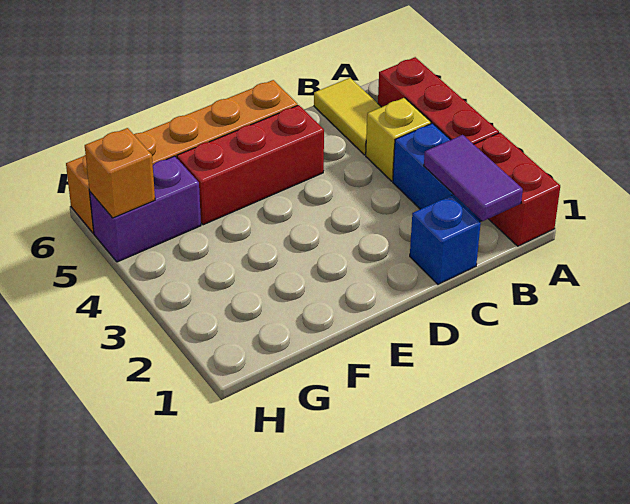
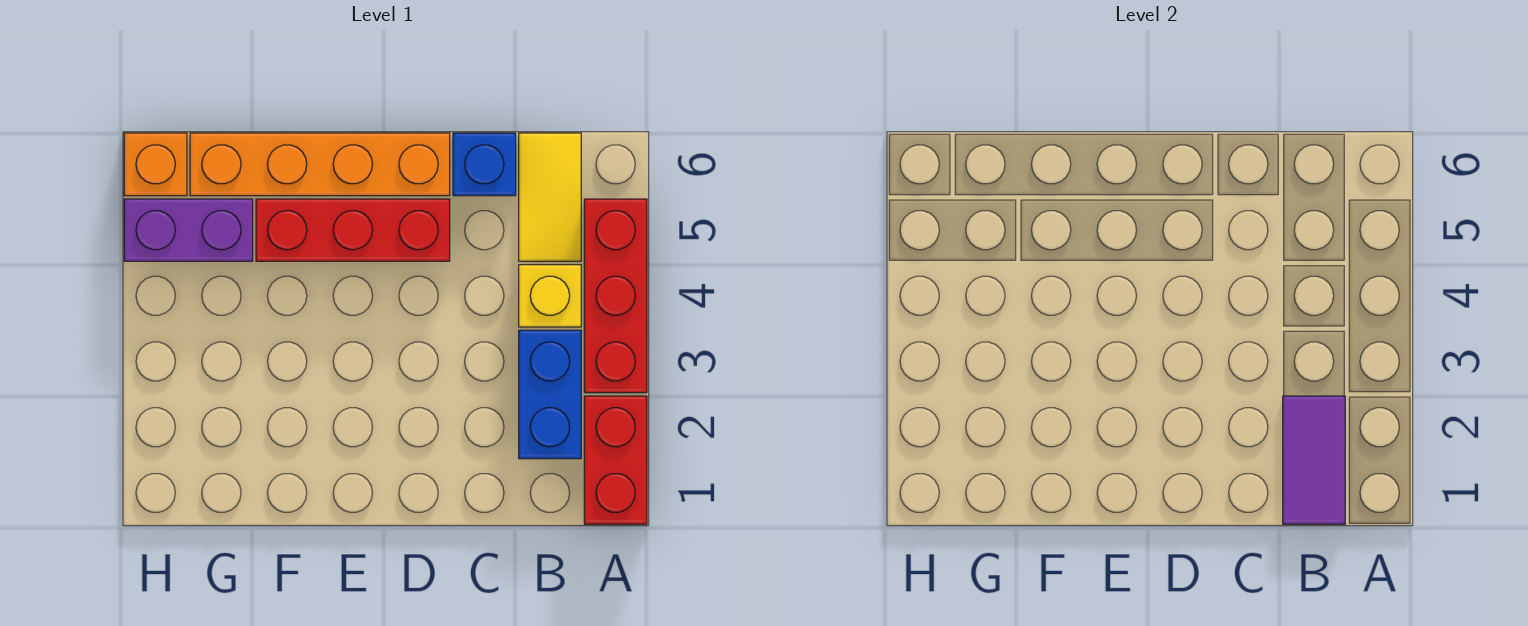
blue brick C1 level 1 -> blue brick C6 level 1
orange brick H5 level 2 -> none

